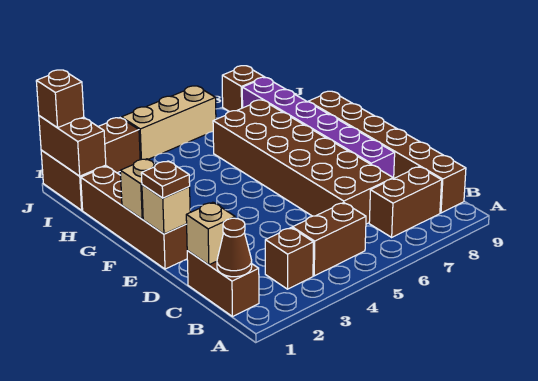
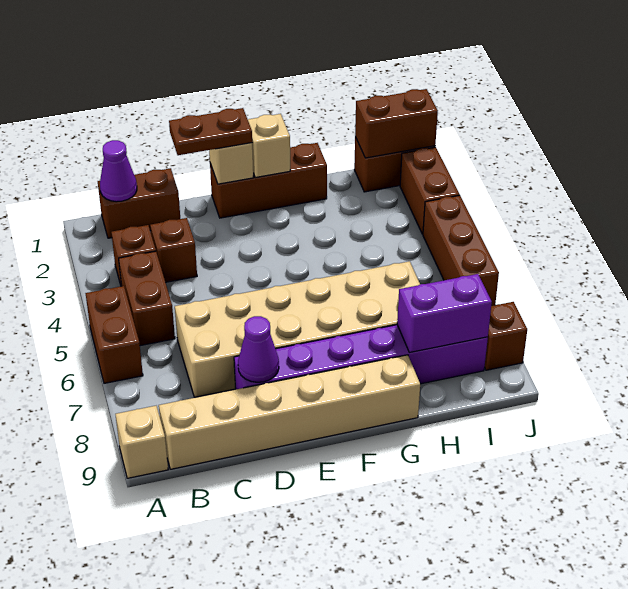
brown cone B1 level 2 -> purple cone B1 level 2
brown brick B7:B8 level 1 -> brown brick A5:A6 level 1
brown brick B9:G9 level 1 -> tan brick B9:G9 level 1
tan brick C1 level 2 -> tan brick A9 level 1
brown brick C6:H7 level 1 -> tan brick C6:H7 level 1
none -> purple cone D8 level 2
brown brick E1:H1 level 1 -> brown brick E1:G1 level 1
brown plate E1 level 3 -> brown plate D1:E1 level 3
none -> purple brick H8:I8 level 2
brown brick J1 level 3 -> brown brick C3 level 1
tan brick J4:J6 level 1 -> brown brick J4:J6 level 1

